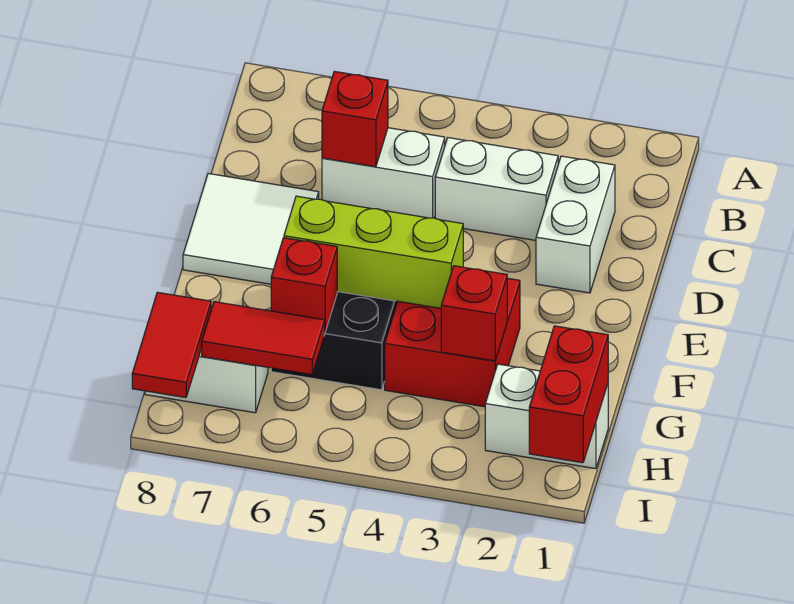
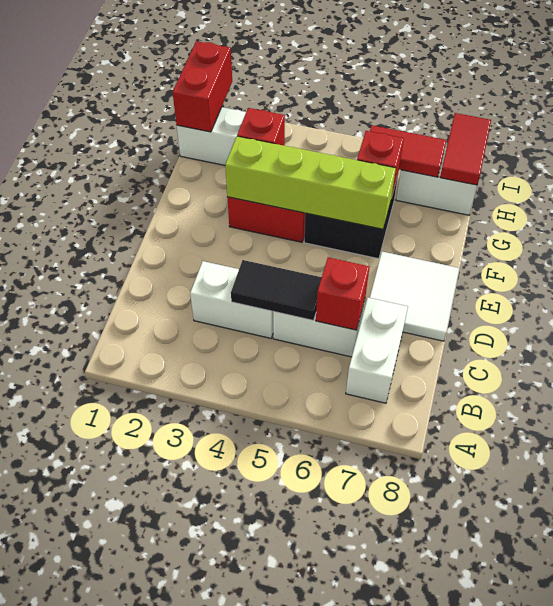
white brick C2:D2 level 1 -> white brick B7:C7 level 1
none -> black tile C4:C5 level 2
lime brick F4:F6 level 2 -> lime brick F3:F6 level 2

